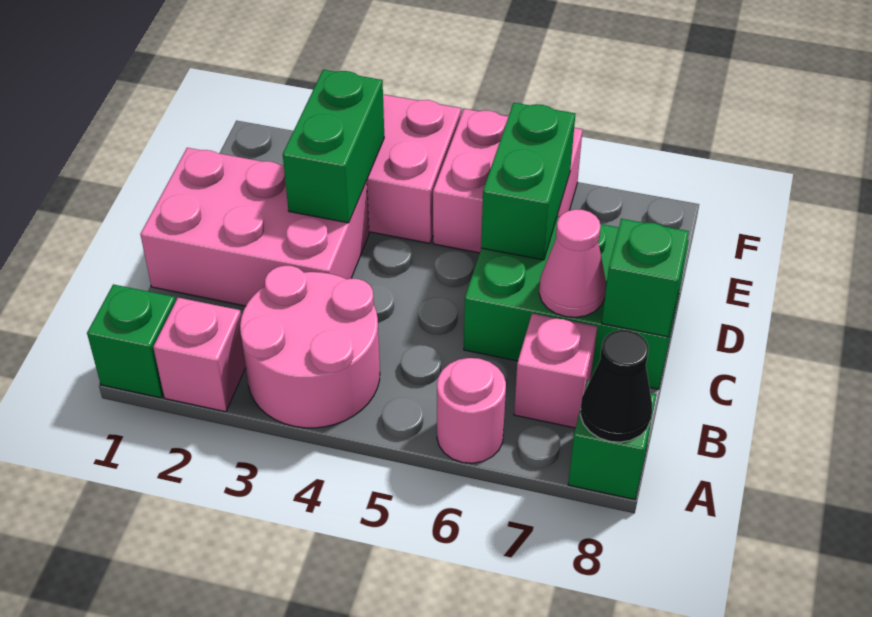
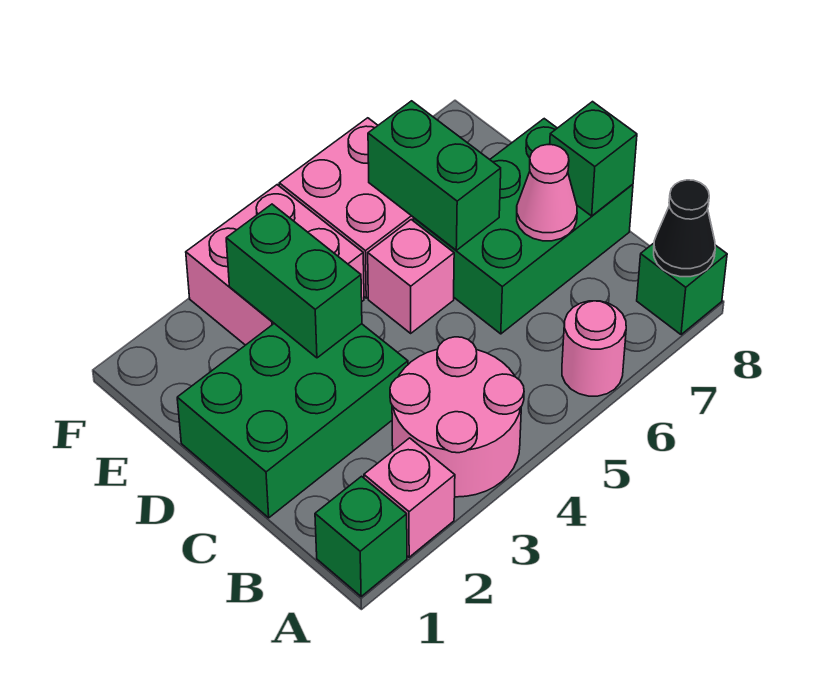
pink brick B7 level 1 -> pink brick D5 level 1
pink brick C1:D3 level 1 -> green brick C1:D3 level 1

